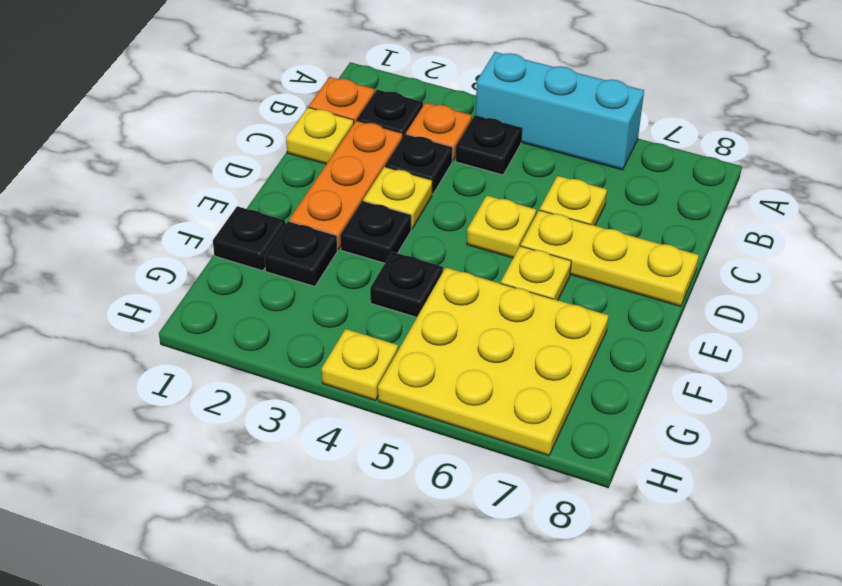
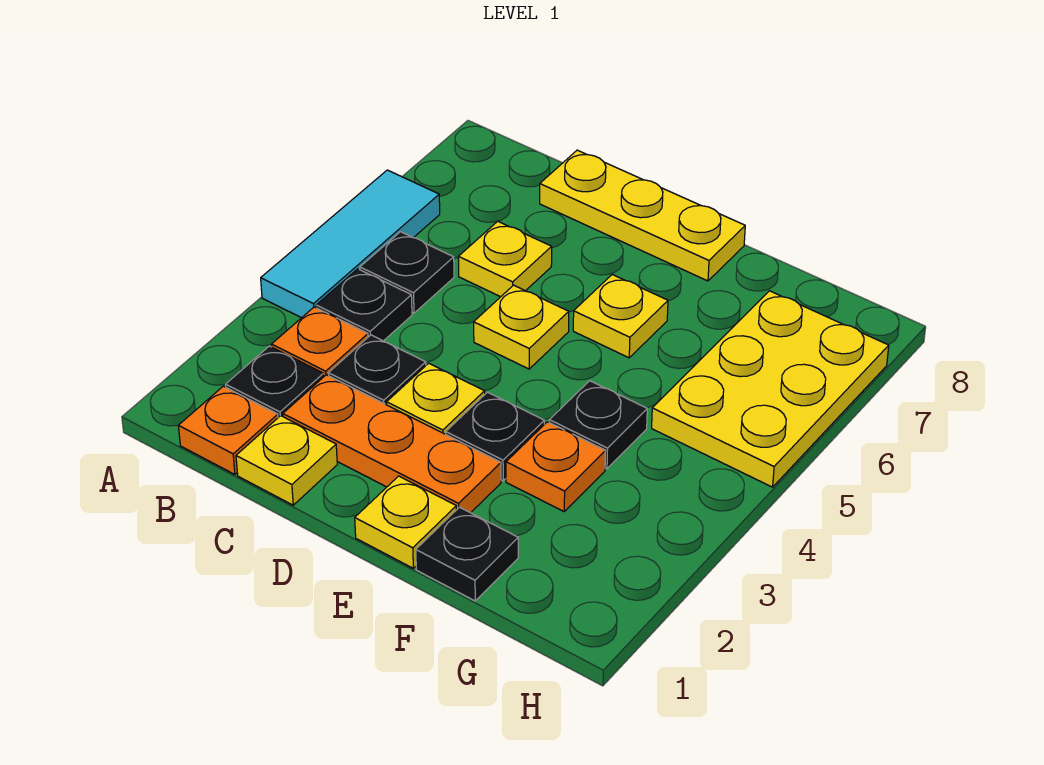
cyan brick A4:A6 level 1 -> cyan tile A4:A6 level 1
yellow plate D6:D8 level 1 -> yellow plate C8:E8 level 1
black plate F2 level 1 -> black plate B5 level 1
none -> orange plate F3 level 1
yellow plate F5:H7 level 1 -> yellow plate G5:H7 level 1
yellow plate H4 level 1 -> yellow plate E1 level 1

